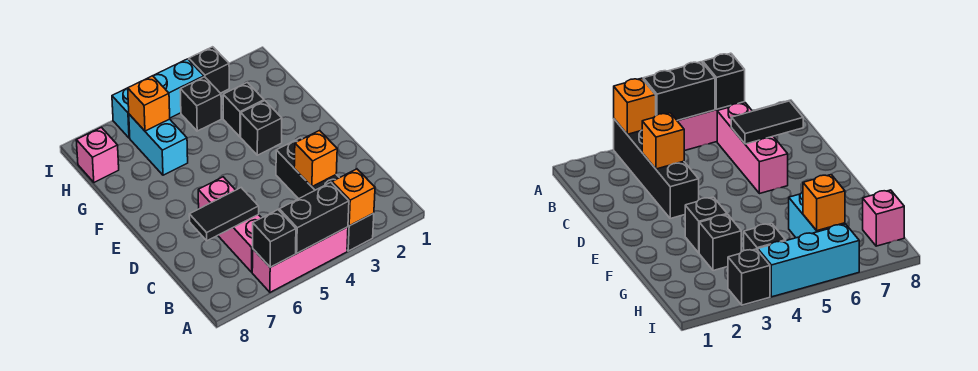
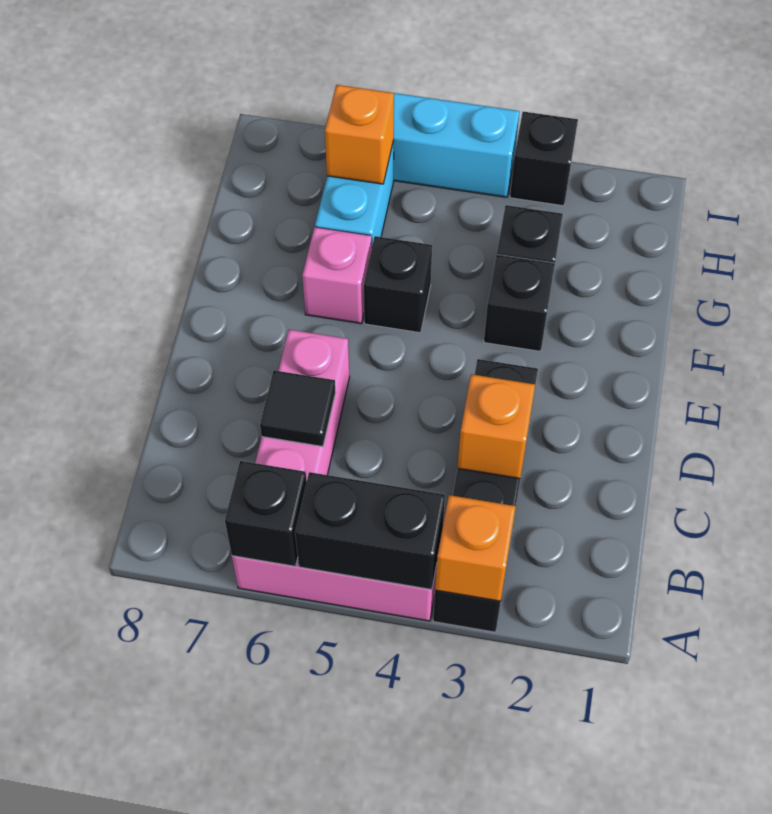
black tile C6:C7 level 2 -> black tile C6 level 2
black brick H4 level 1 -> black brick F5 level 1
pink brick H8 level 1 -> pink brick F6 level 1

